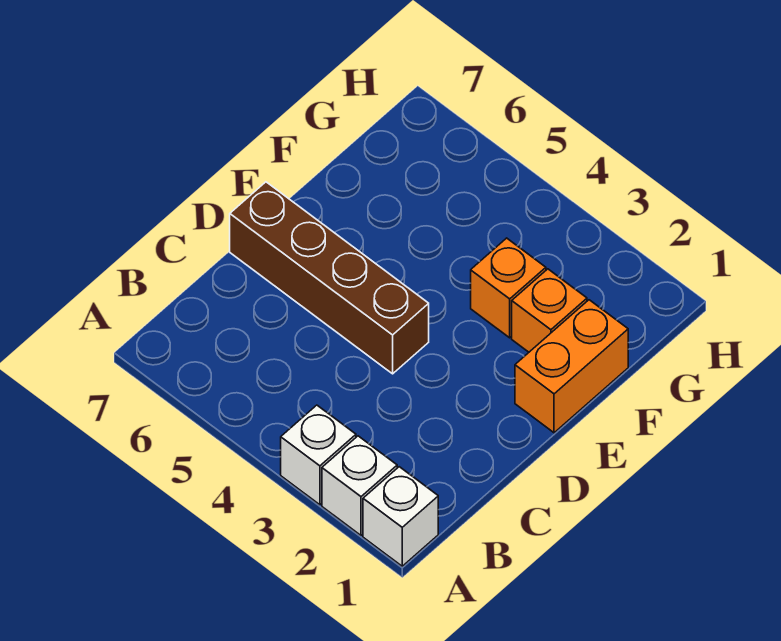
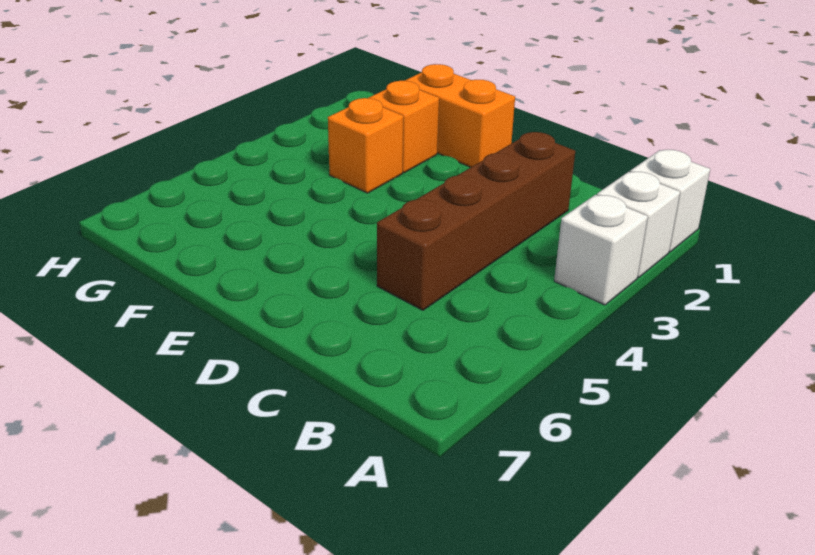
brown brick D4:D7 level 1 -> brown brick C2:C5 level 1

